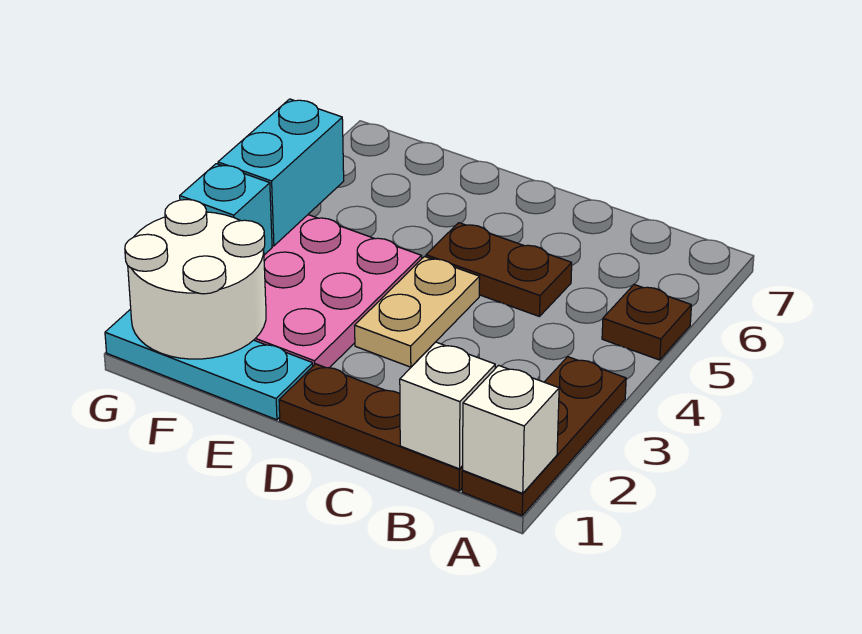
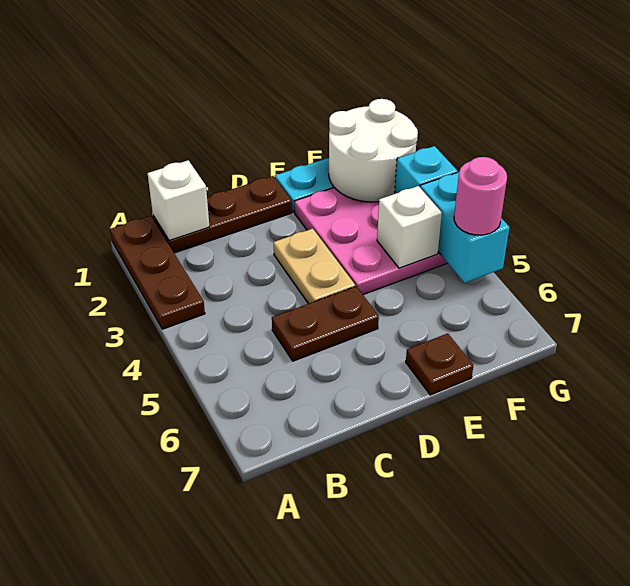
white brick A1 level 2 -> white brick F4 level 2
brown plate A5 level 1 -> brown plate E7 level 1
none -> pink round brick G5 level 3

